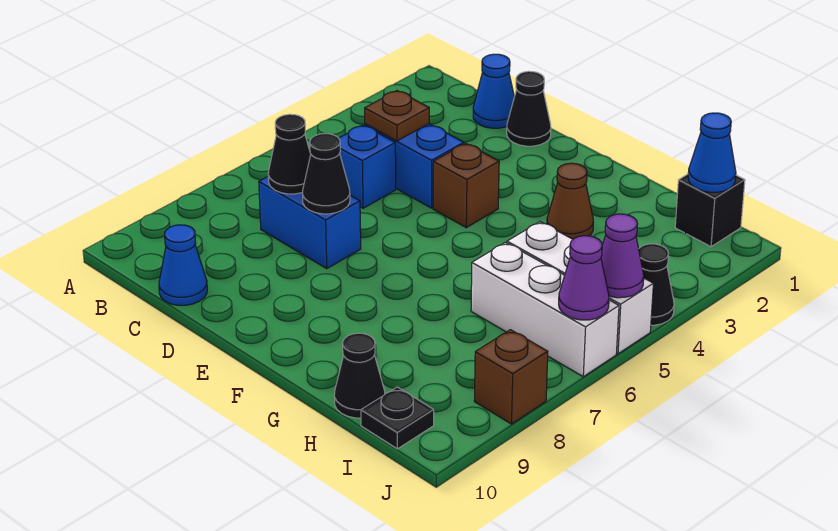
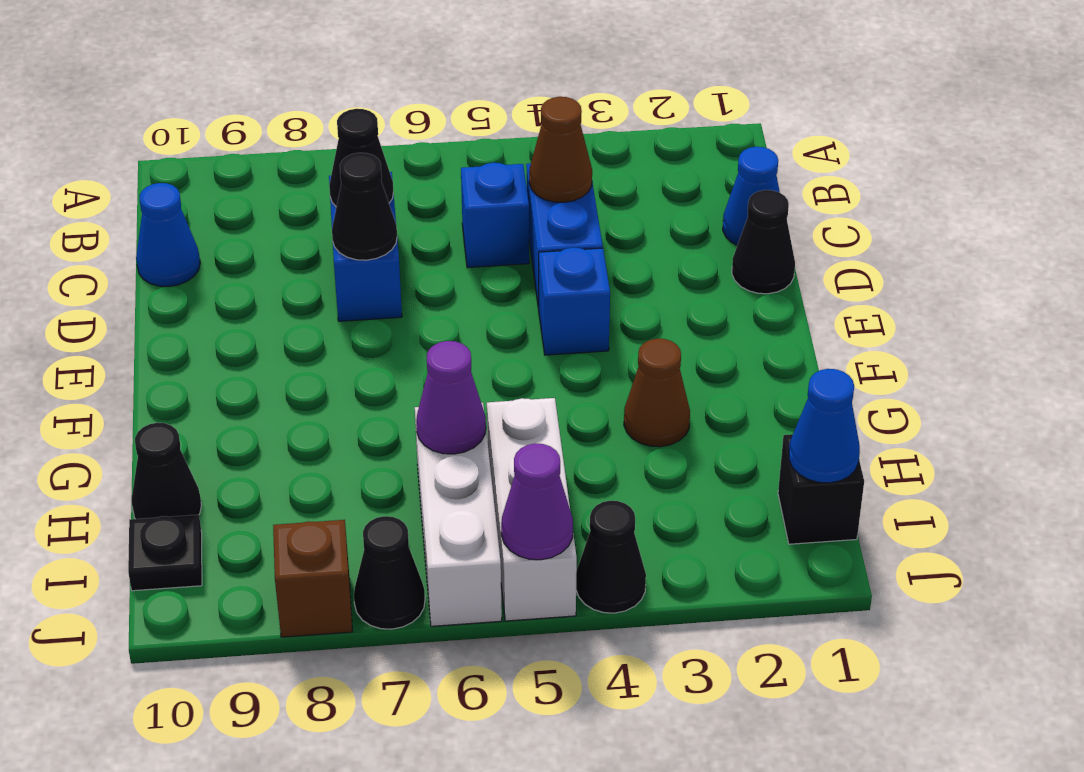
brown plate C4 level 2 -> brown cone C4 level 2
brown brick E4 level 1 -> blue brick E4 level 1
purple cone J6 level 2 -> purple cone H6 level 2
none -> black cone J7 level 1

